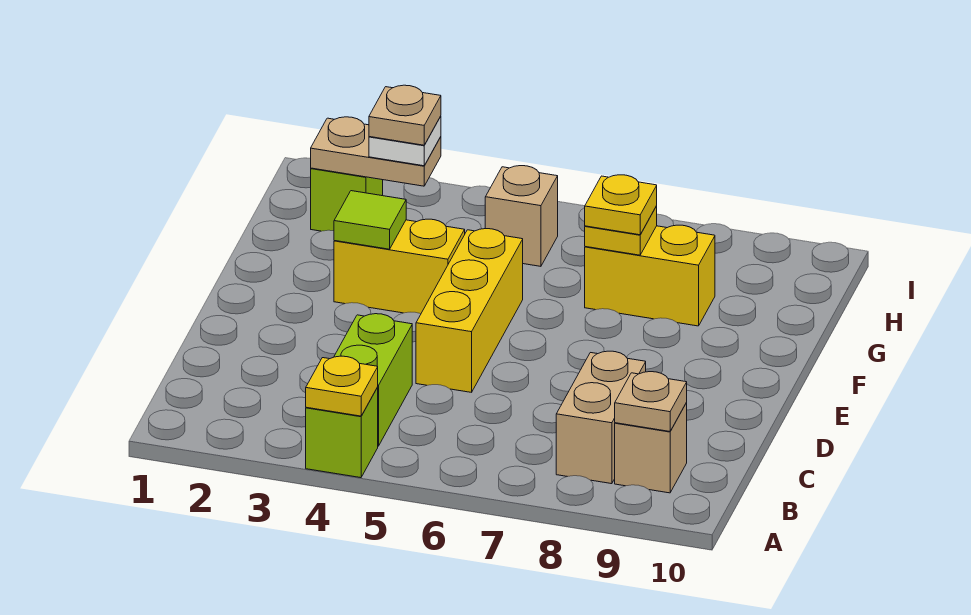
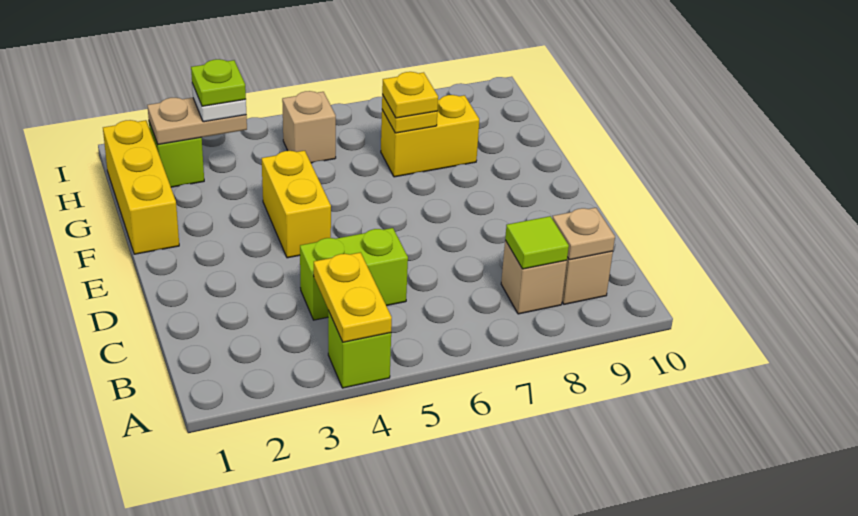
yellow plate A4 level 2 -> yellow plate A4:B4 level 2
lime brick B4:C4 level 1 -> lime brick C4:C5 level 1
tan brick B8:C8 level 1 -> tan brick B8 level 1
yellow brick D5:F5 level 1 -> yellow brick F1:H1 level 1
yellow brick F3:F4 level 1 -> yellow brick E4:F4 level 1
lime tile F3 level 2 -> lime tile B8 level 2
tan plate H3 level 4 -> lime plate H3 level 4

